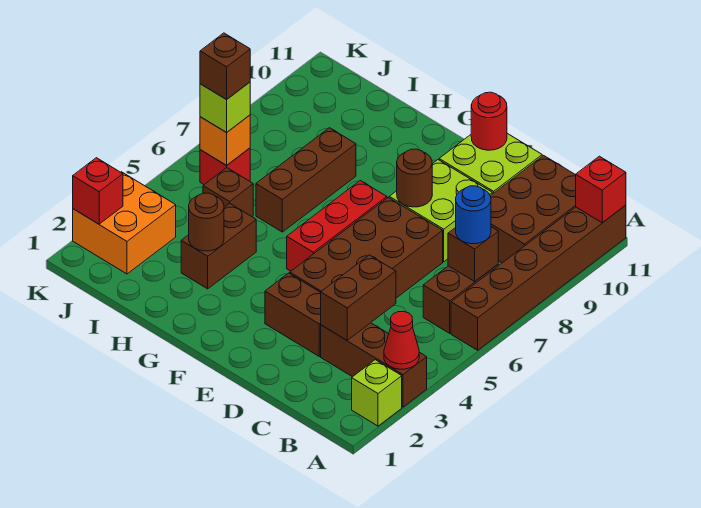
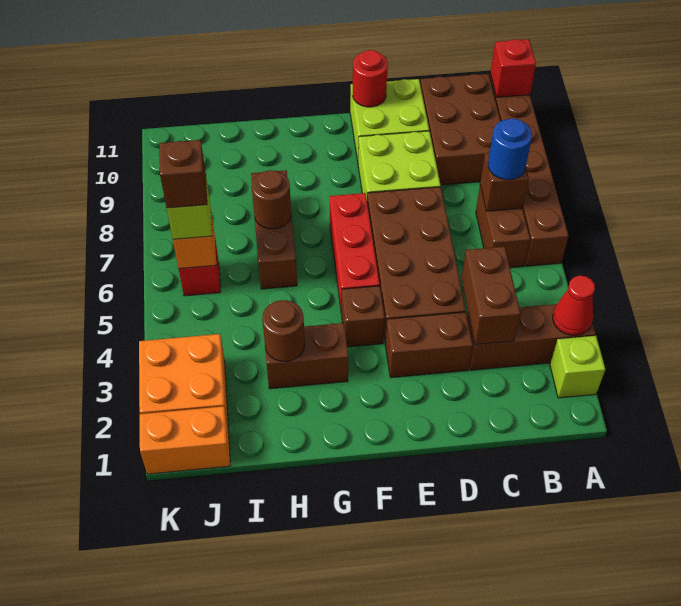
brown round brick E8 level 2 -> brown round brick H7 level 2
brown brick H3:H4 level 1 -> brown brick G3:H3 level 1
brown brick I5 level 1 -> brown brick F4 level 1
none -> orange brick J1:K1 level 1
red brick K2 level 2 -> none

